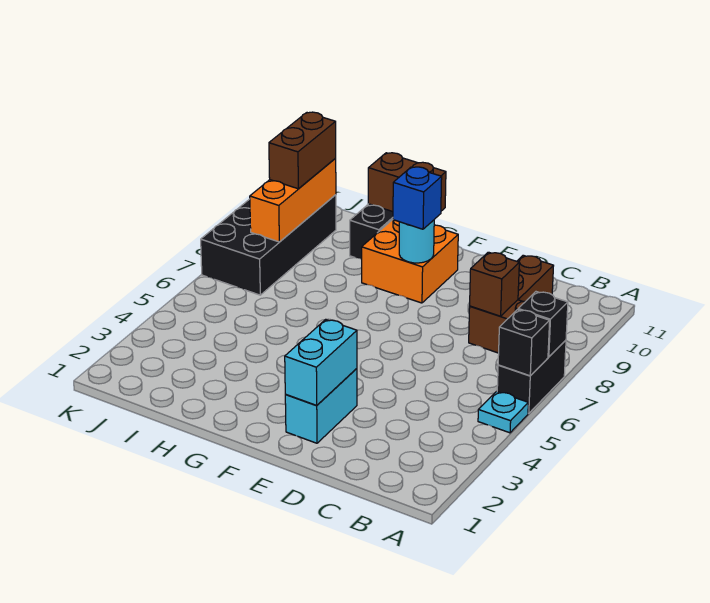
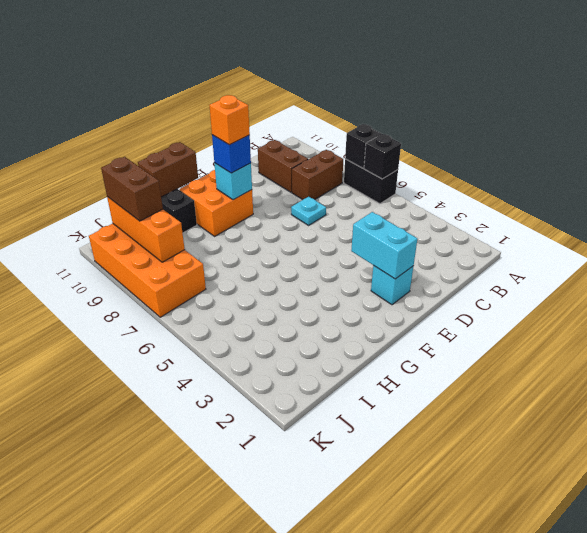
cyan plate A5 level 1 -> cyan plate D7 level 1
brown brick C8 level 2 -> none
cyan brick E2:E3 level 1 -> cyan brick E2 level 1
cyan round brick F9 level 2 -> cyan brick F9 level 2
none -> orange brick F9 level 4
black brick J7:K10 level 1 -> orange brick J7:K10 level 1

